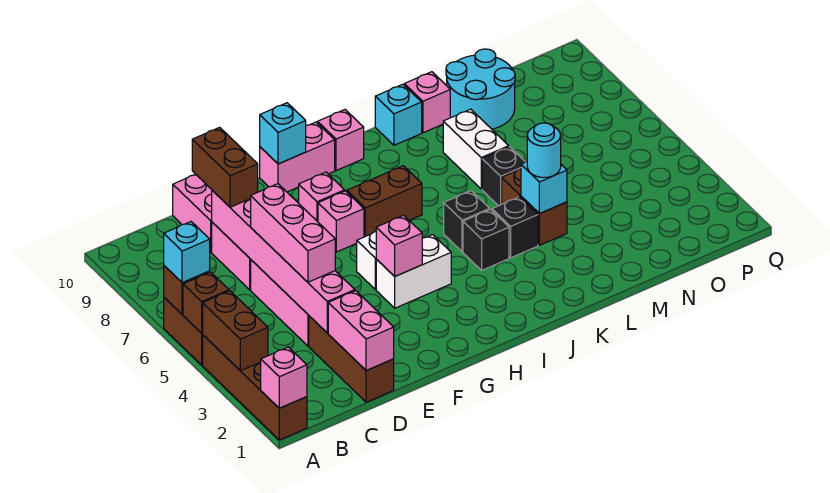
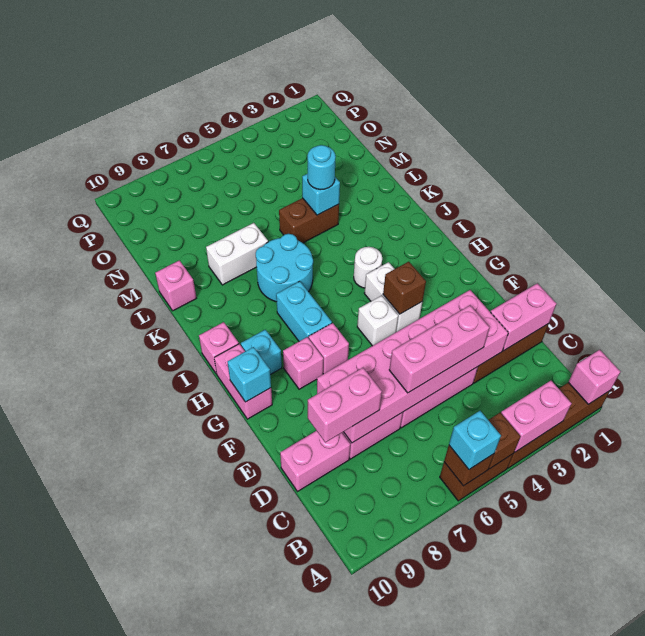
brown brick A3:A4 level 2 -> pink brick A3:A4 level 2
pink brick D3:D8 level 2 -> pink brick D3:E8 level 2
brown brick D8:D9 level 3 -> pink brick D8:D9 level 3
pink brick G4 level 2 -> brown brick G4 level 2
brown brick H7:I7 level 1 -> cyan brick H7:I7 level 1
none -> white round brick I4 level 1
black brick J4 level 1 -> none
black brick J5 level 1 -> none
black brick K4 level 1 -> none
cyan brick K10 level 1 -> cyan brick H9 level 1
black brick L6 level 1 -> none
cyan round brick M9:N10 level 1 -> cyan round brick J6:K7 level 1

